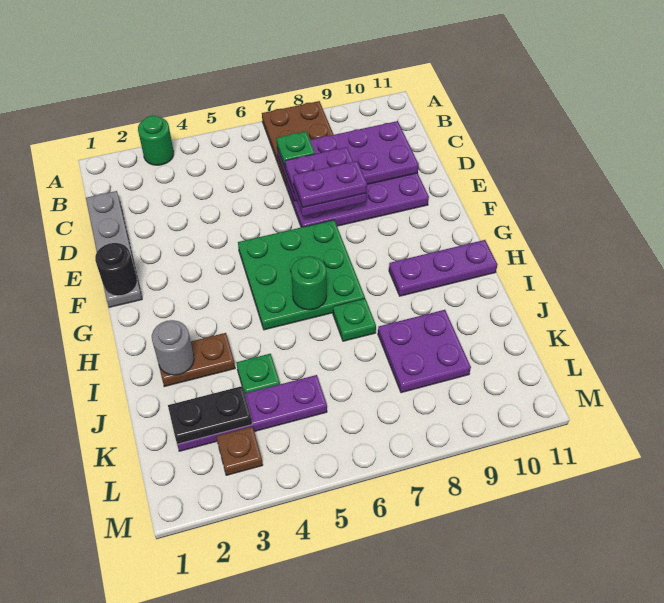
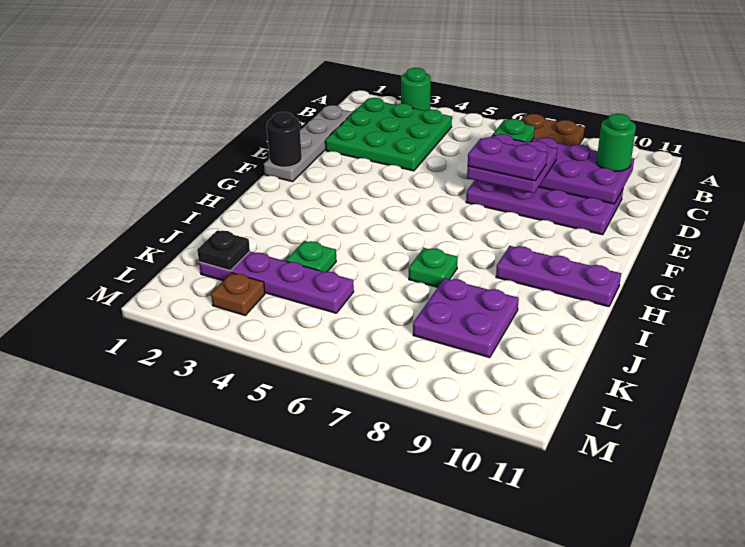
green plate F5:H7 level 1 -> green plate B2:D4 level 1
green round brick H6 level 2 -> green round brick C10 level 3
brown plate I2:I3 level 1 -> none
grey round brick I2 level 2 -> none
black plate K2:K3 level 2 -> black plate K2 level 2

